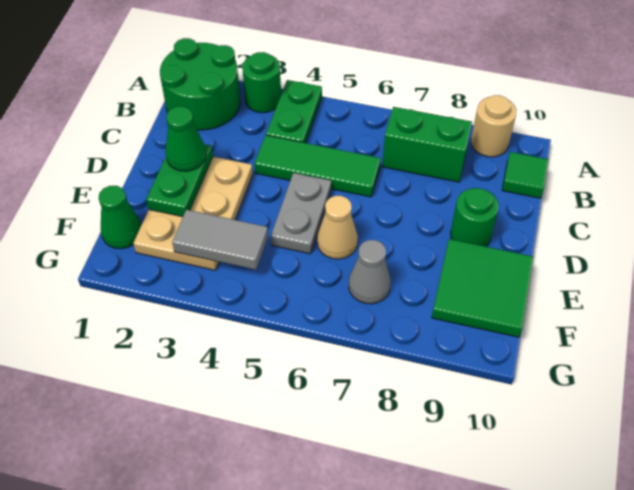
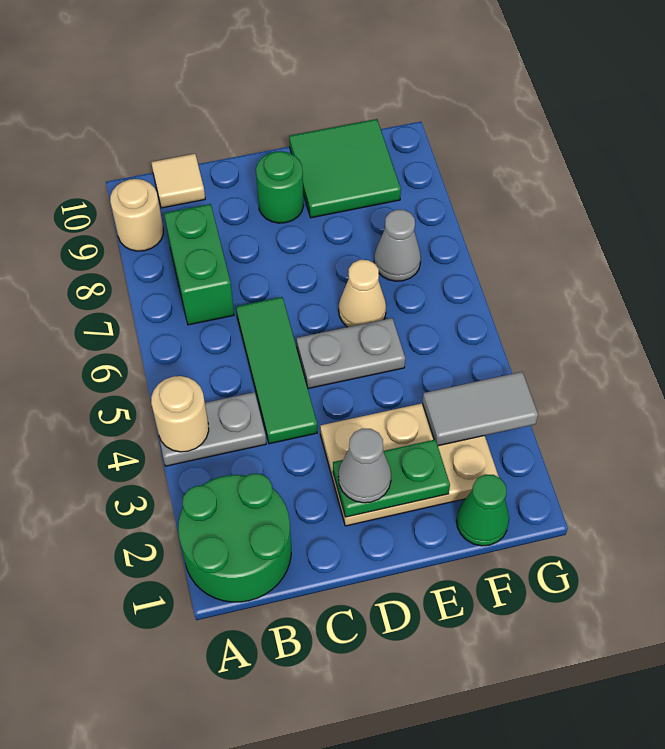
green round brick A3 level 1 -> none
green plate A4:B4 level 1 -> grey plate A4:B4 level 1
none -> tan round brick A4 level 2
green tile B10 level 1 -> tan tile B10 level 1
green cone D2 level 3 -> grey cone D2 level 3
grey tile F3:F4 level 2 -> grey tile F3:G3 level 2

